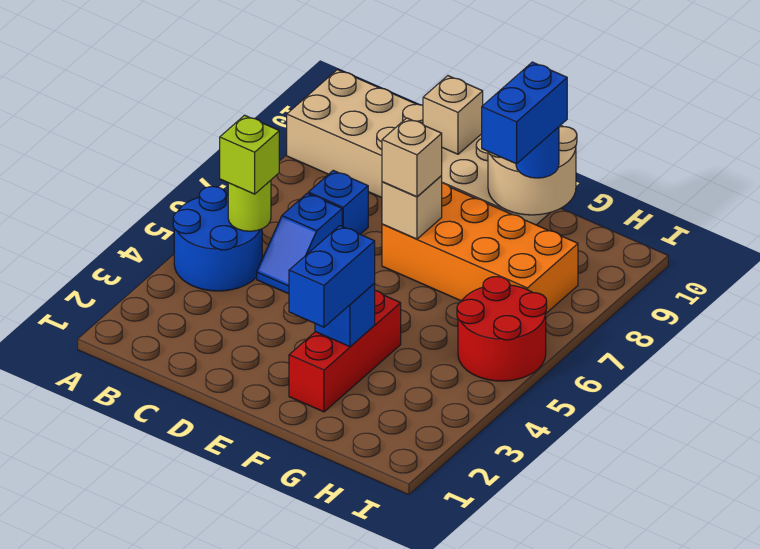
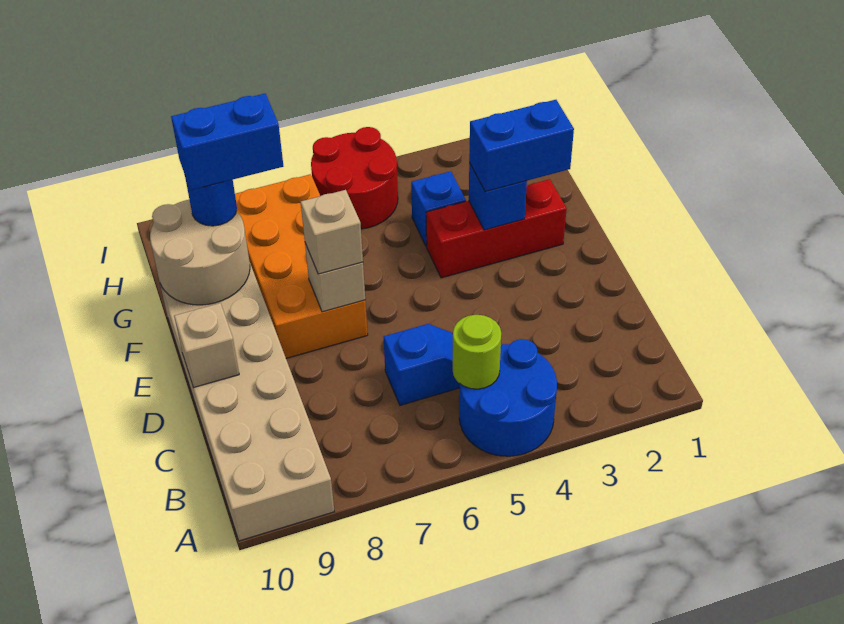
lime brick B5 level 3 -> none
blue brick C7 level 1 -> blue brick G4 level 1

